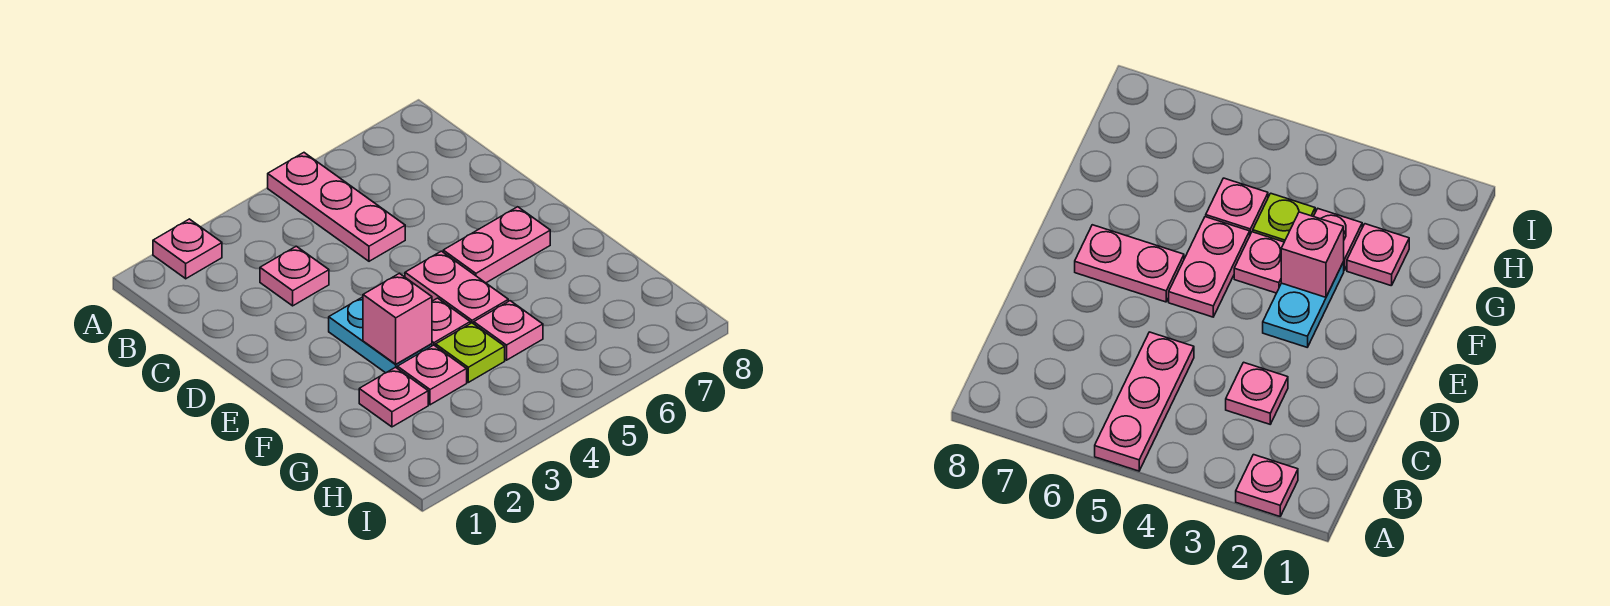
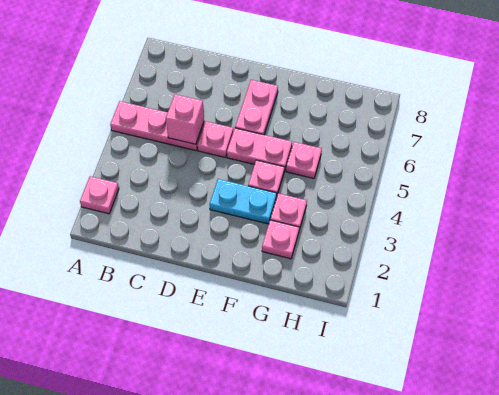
pink plate C3 level 1 -> pink plate D5 level 1
pink brick F3 level 2 -> pink brick C5 level 2
lime plate G4 level 1 -> none

